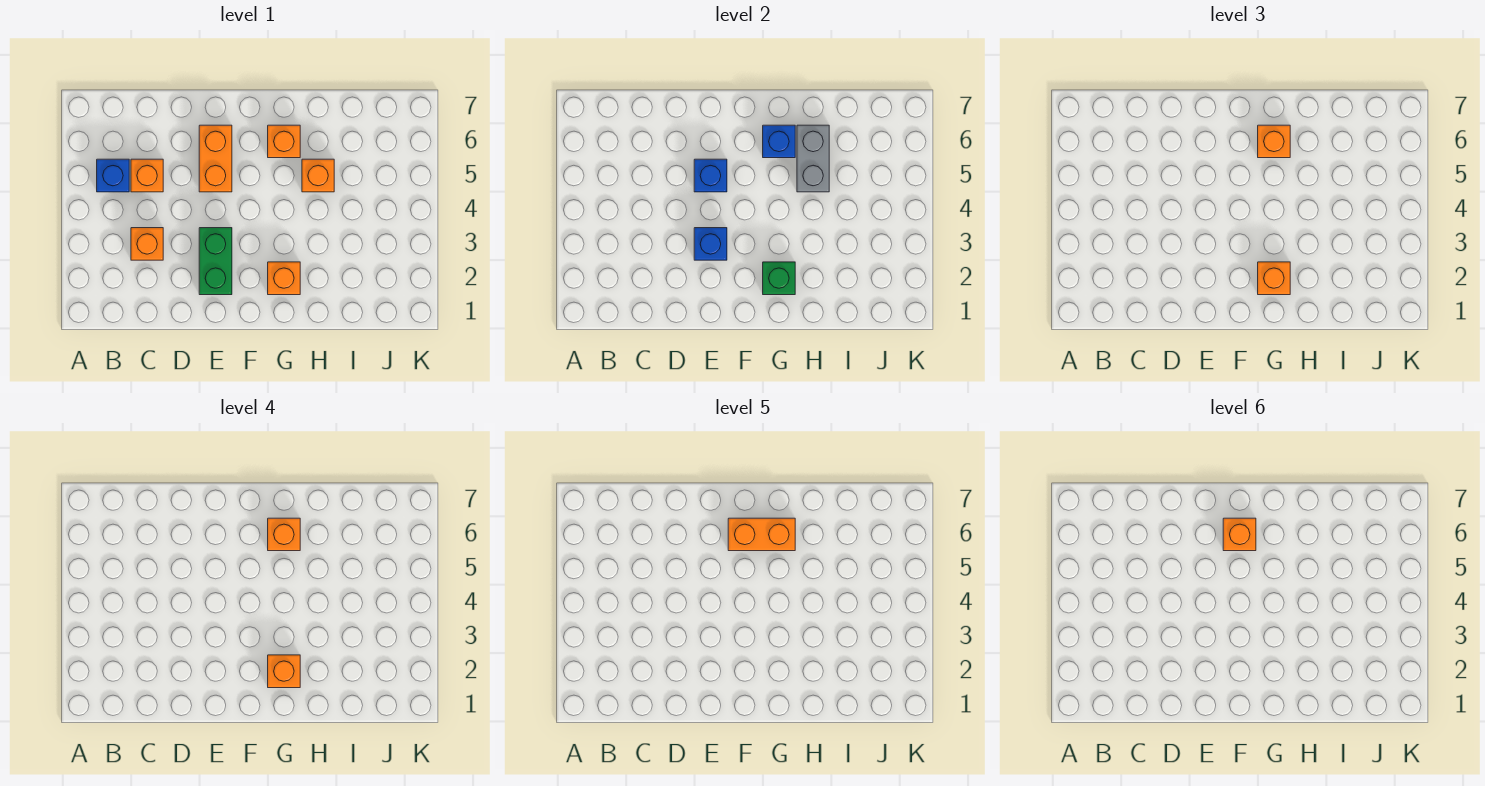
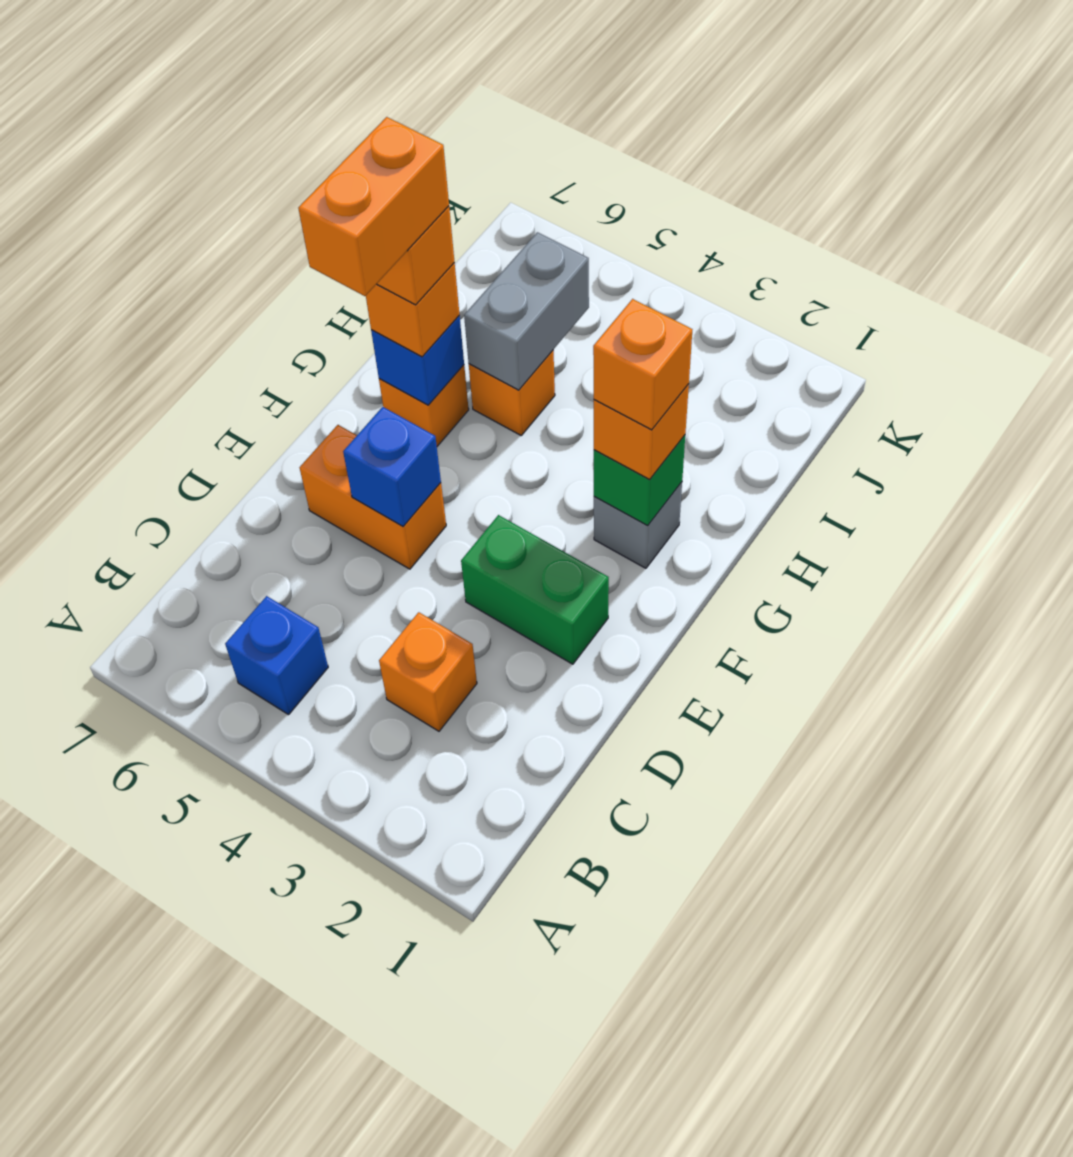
orange brick C5 level 1 -> none
blue brick E3 level 2 -> none
orange brick F6 level 6 -> none
orange brick G2 level 1 -> grey brick G2 level 1
grey brick H5:H6 level 2 -> grey brick H5:I5 level 2

